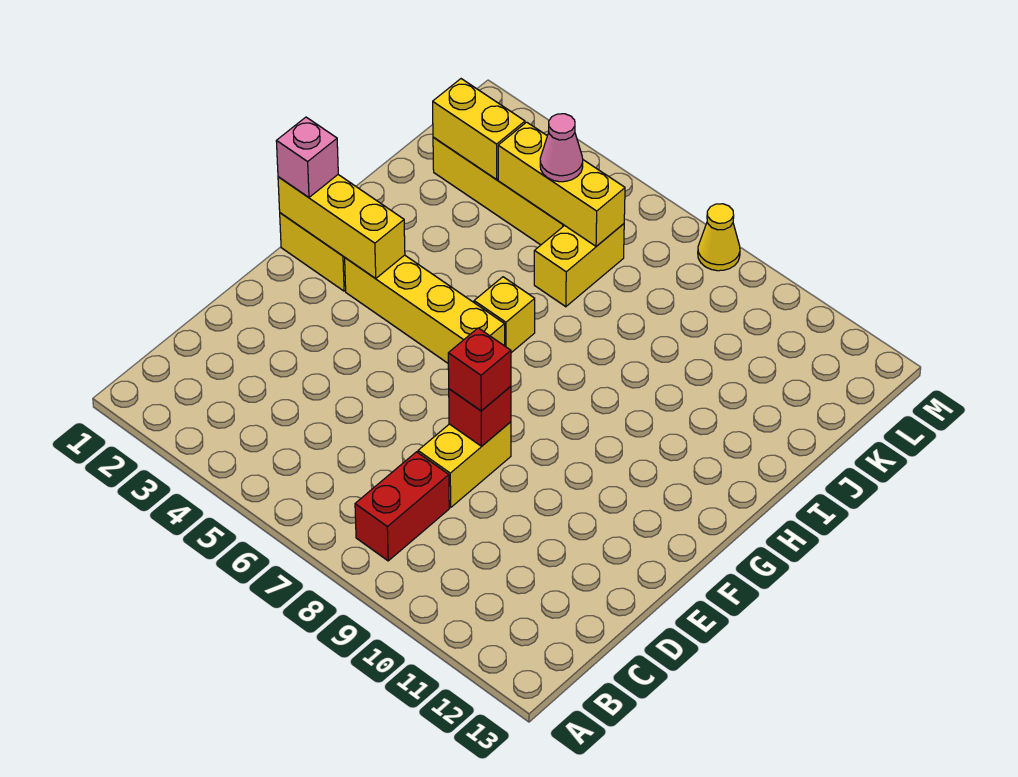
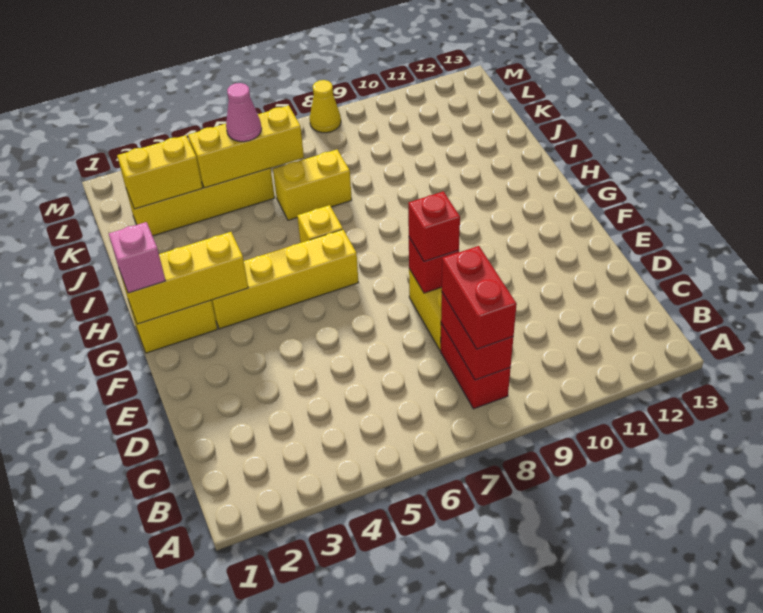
none -> red brick B8:C8 level 2
none -> red brick B8:C8 level 3
yellow brick J6:K6 level 1 -> yellow brick J6:J7 level 1

